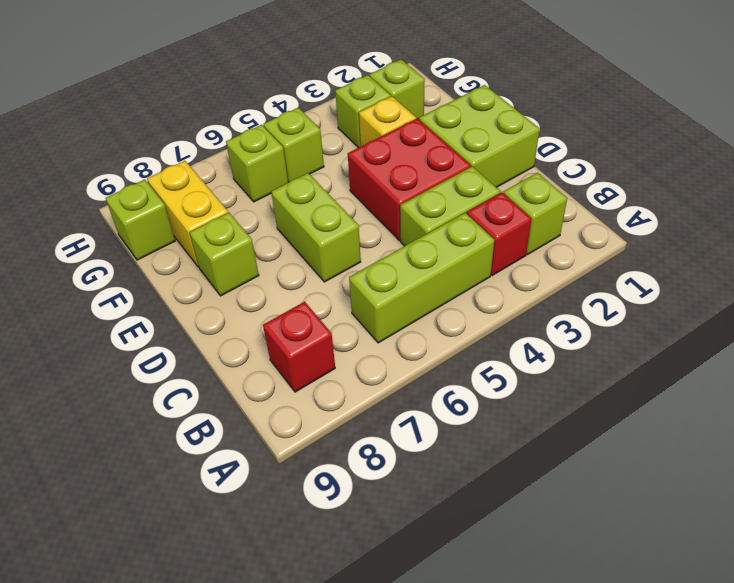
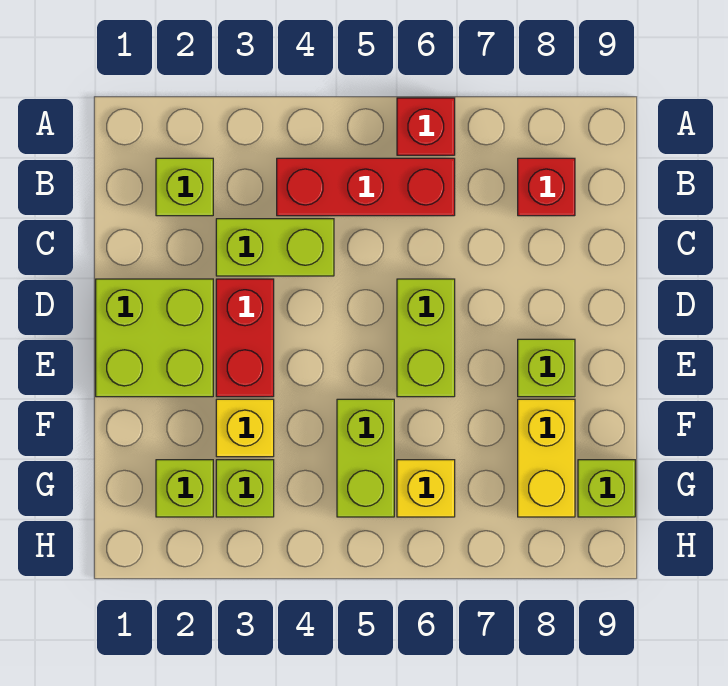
red brick B3 level 1 -> red brick A6 level 1
lime brick B4:B6 level 1 -> red brick B4:B6 level 1
red brick D3:E4 level 1 -> red brick D3:E3 level 1
lime brick G5 level 1 -> lime brick F5:G5 level 1
lime brick G6 level 1 -> yellow brick G6 level 1

